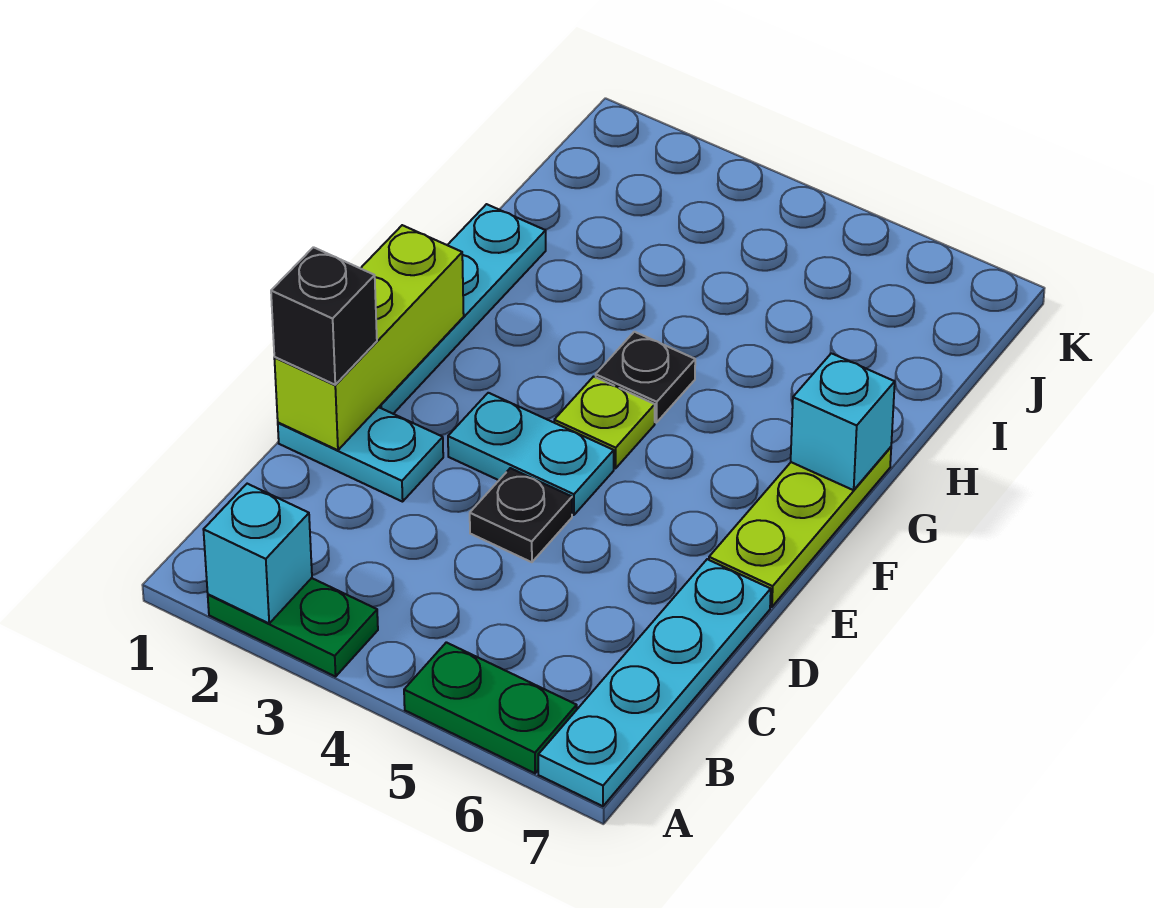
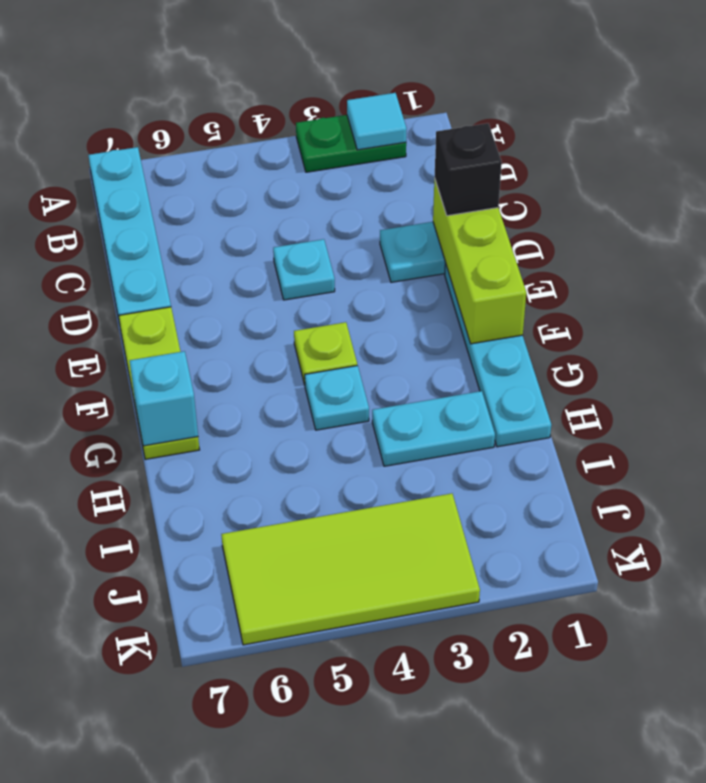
cyan brick A2 level 2 -> cyan tile A2 level 2
green plate A5:A6 level 1 -> none
black plate D4 level 1 -> cyan plate D4 level 1
cyan plate E3:E4 level 1 -> cyan plate H2:H3 level 1
black plate G4 level 1 -> cyan plate G4 level 1
none -> lime tile J3:K6 level 1

